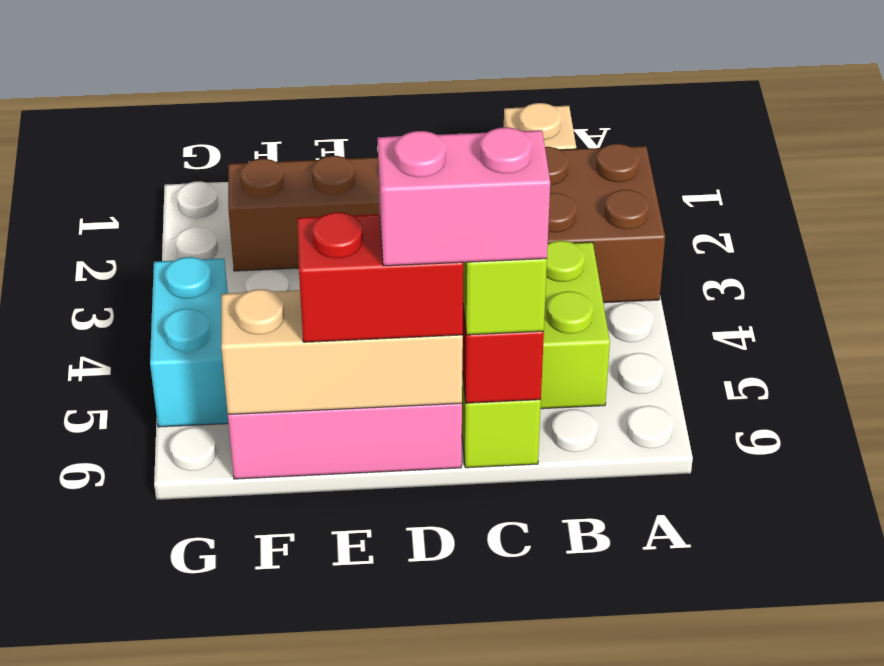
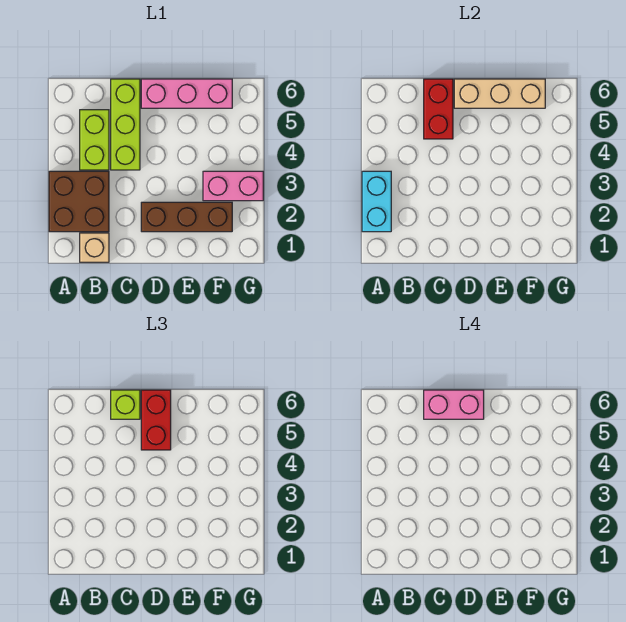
red brick D6:E6 level 3 -> red brick D5:D6 level 3
none -> pink brick F3:G3 level 1
cyan brick G4:G5 level 1 -> cyan brick A2:A3 level 2

